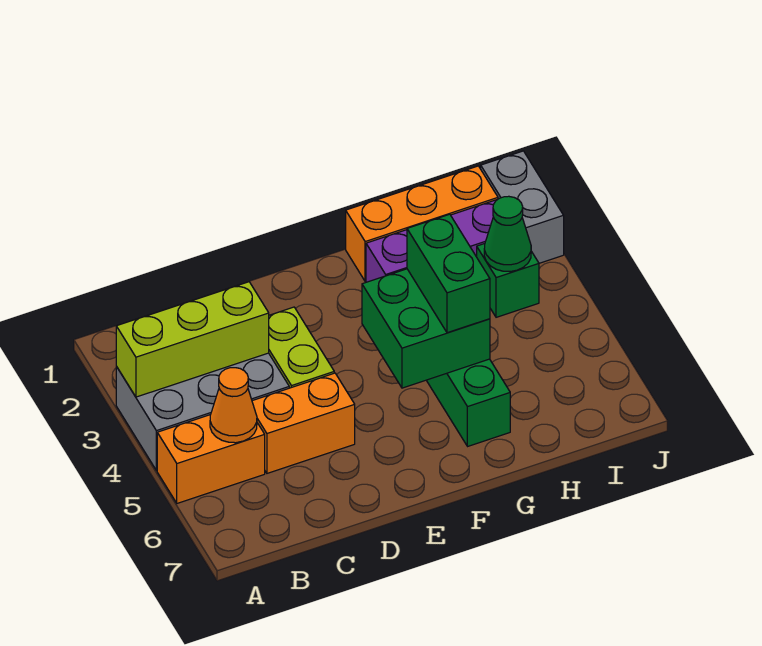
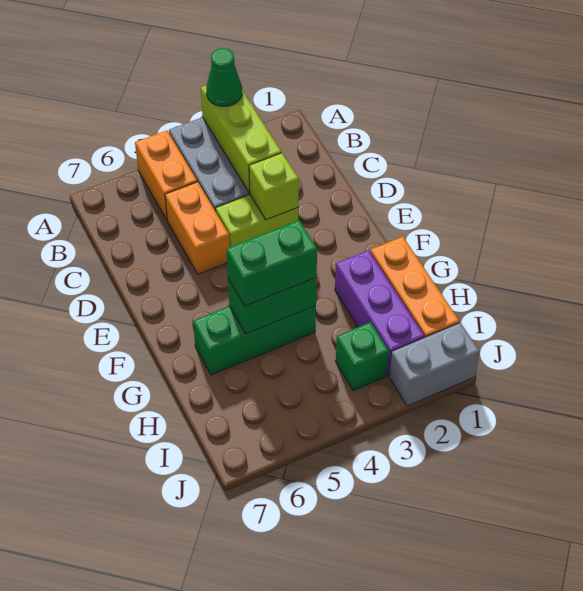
orange cone B5 level 2 -> none
none -> lime brick D3 level 2
green brick F4:G5 level 2 -> green brick G4:G5 level 2
green cone I3 level 2 -> green cone A3 level 3

